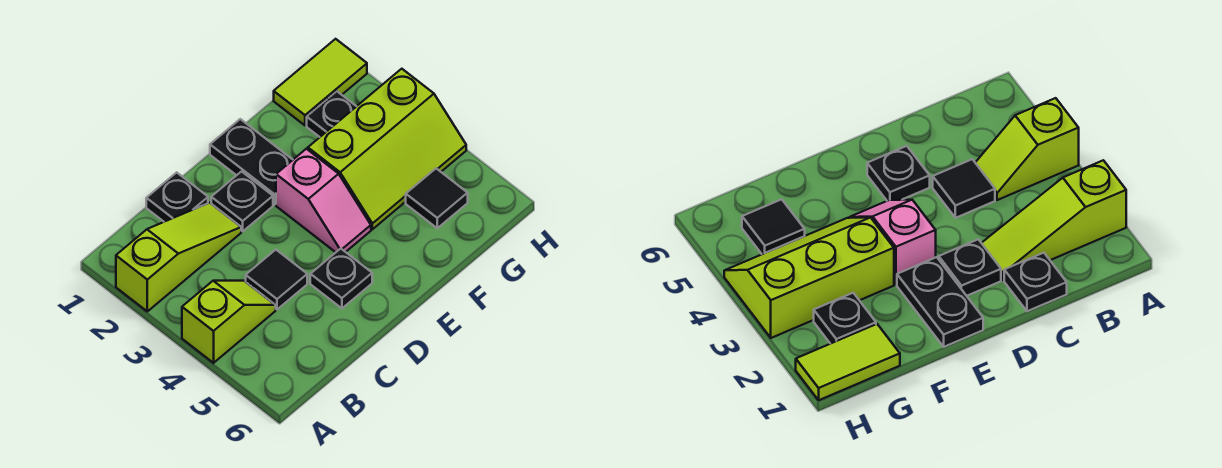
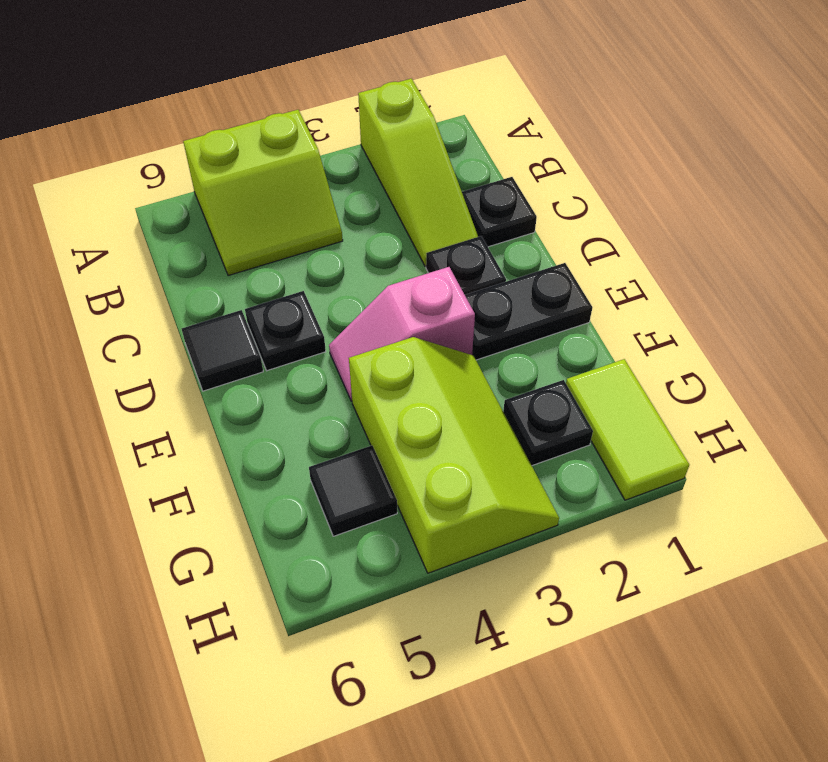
lime slope A4:B4 level 1 top A -> lime slope A4:B5 level 1 top A
black tile C4 level 1 -> black tile D6 level 1
lime slope F3:H4 level 1 top 3 -> lime slope F3:H4 level 1 top 4

